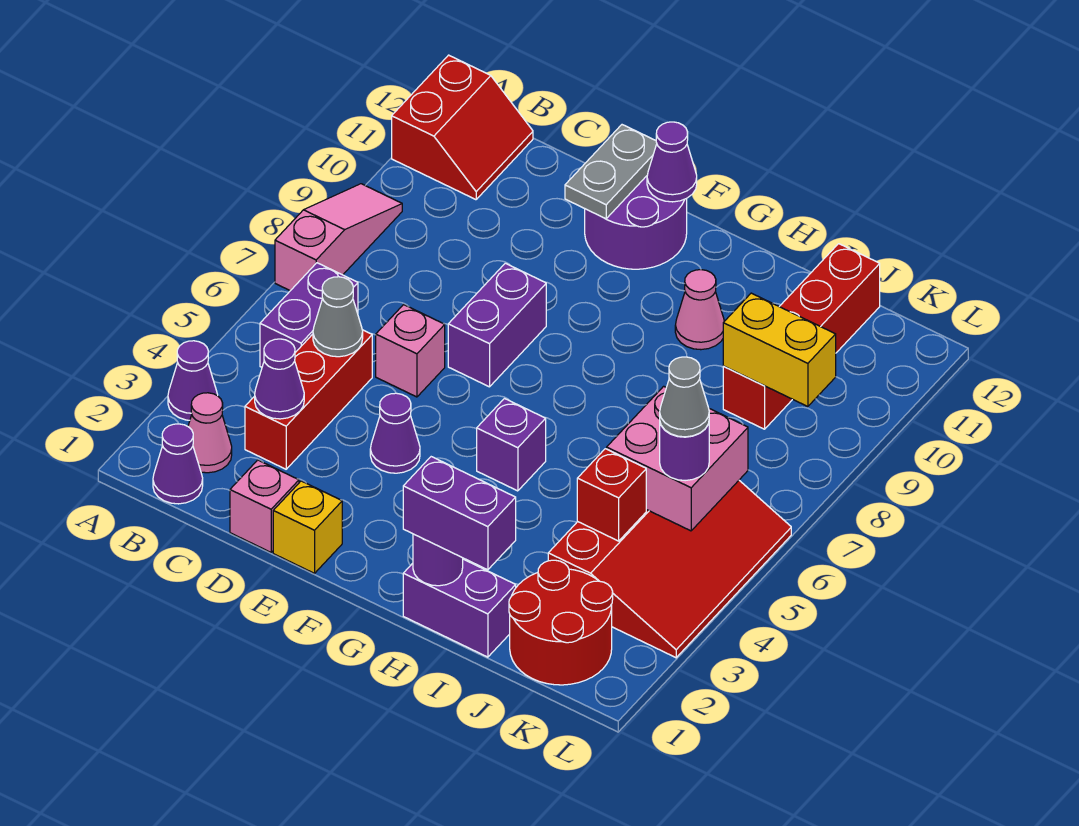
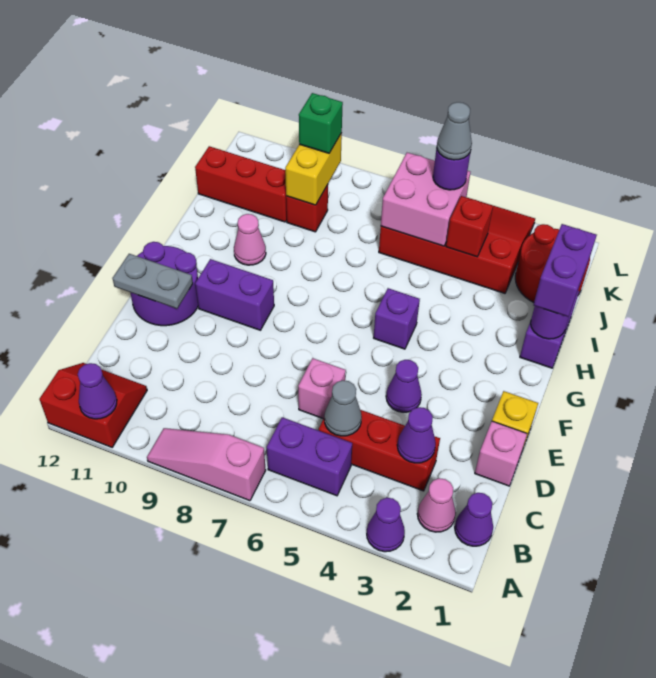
purple brick E7:E8 level 1 -> purple brick F9:F10 level 1
purple cone F12 level 2 -> purple cone A11 level 2
none -> green brick K9 level 3

